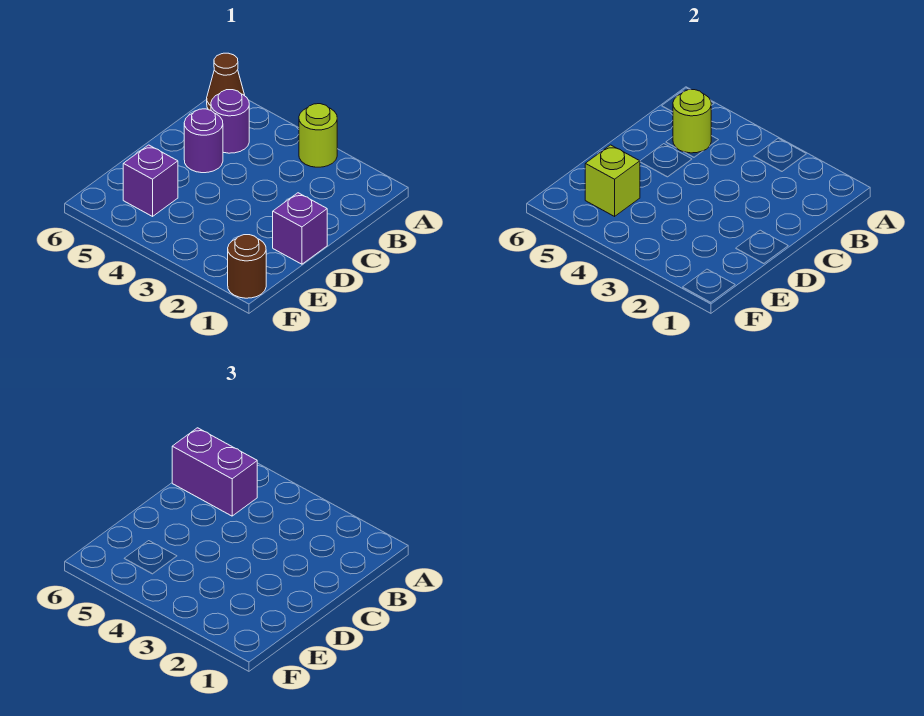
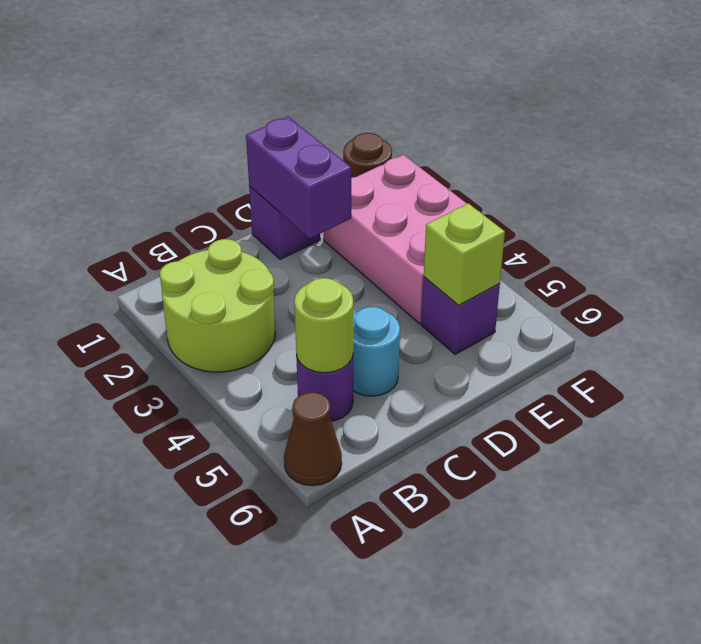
lime round brick A3 level 1 -> lime round brick A2:B3 level 1
purple brick B5:B6 level 3 -> purple brick D1:D2 level 2
purple round brick C5 level 1 -> cyan round brick C5 level 1
none -> pink brick E2:F4 level 1

